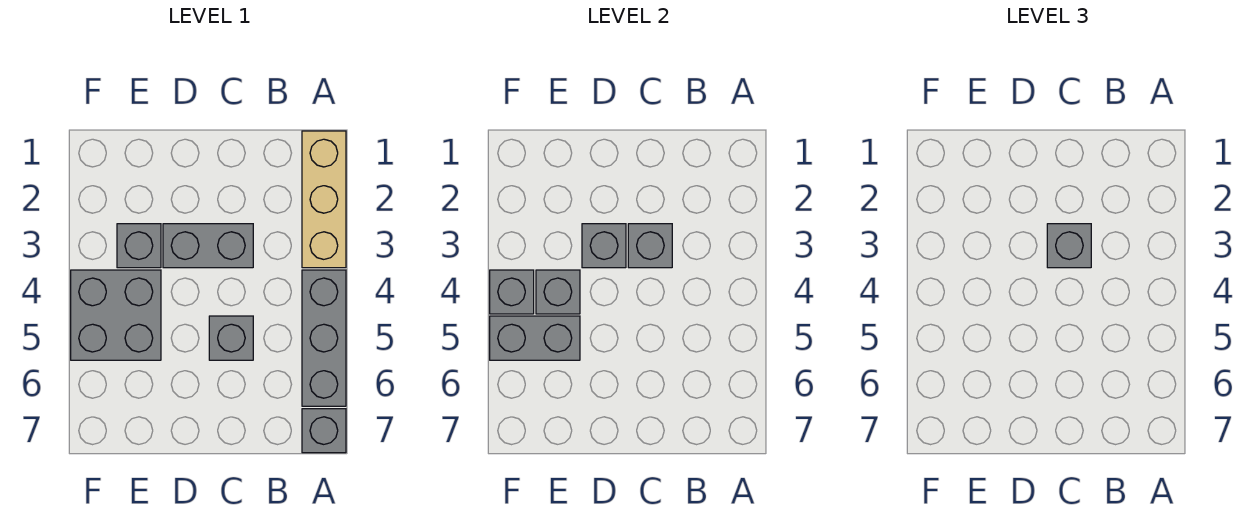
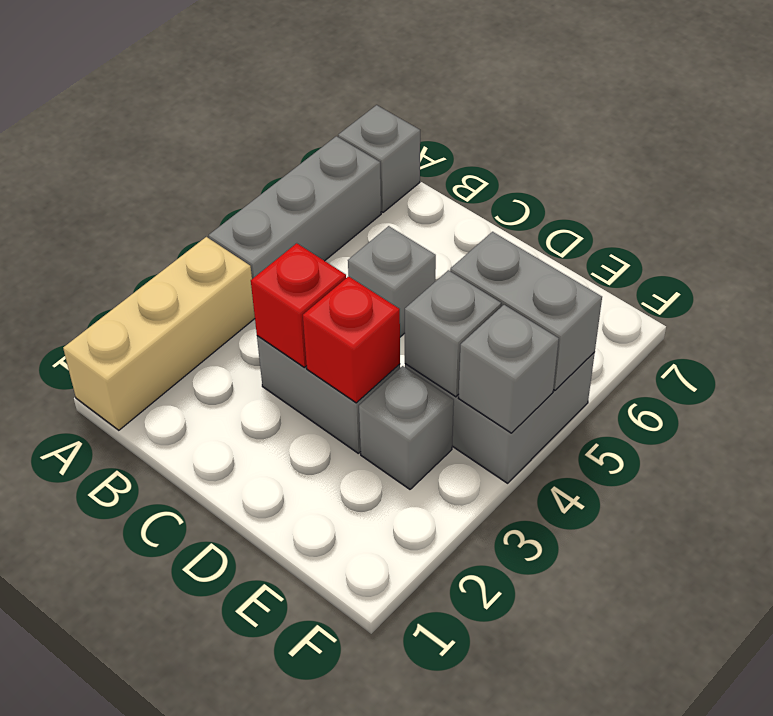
grey brick C3 level 2 -> red brick C3 level 2
grey brick C3 level 3 -> none
grey brick D3 level 2 -> red brick D3 level 2

